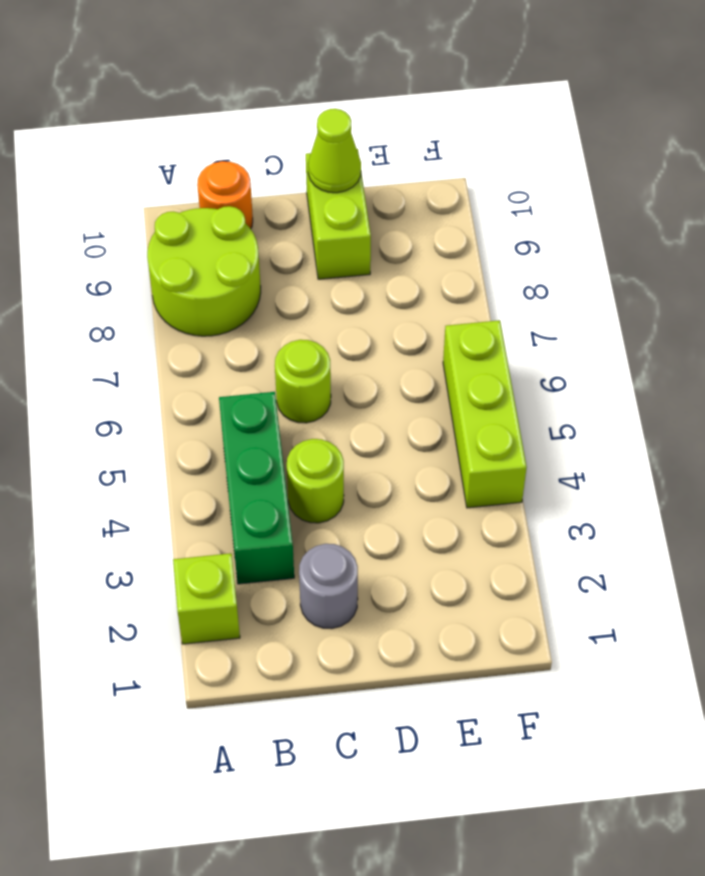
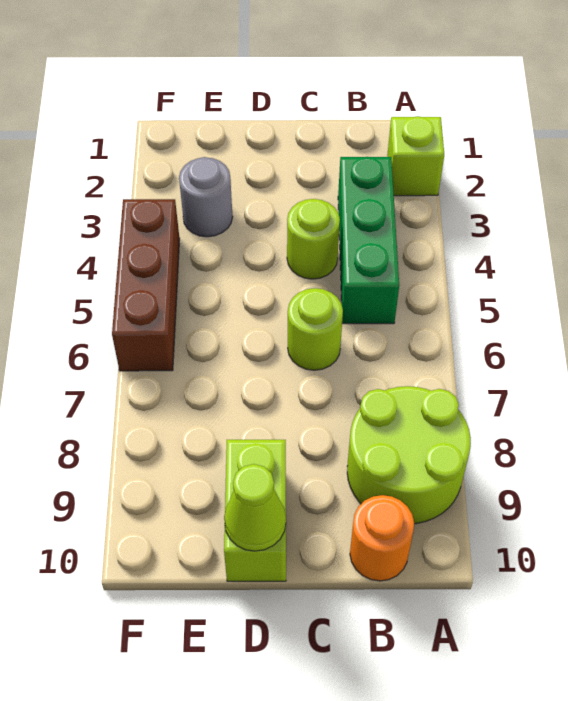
grey round brick C2 level 1 -> grey round brick E3 level 1
lime brick F4:F6 level 1 -> brown brick F4:F6 level 1

